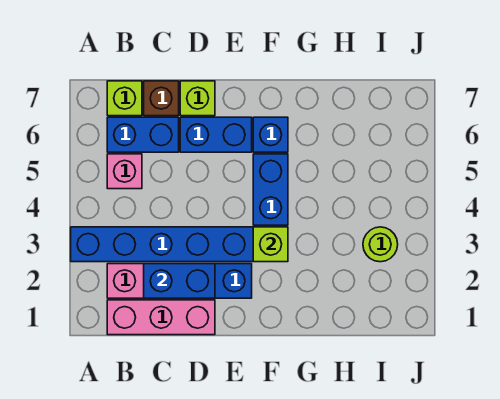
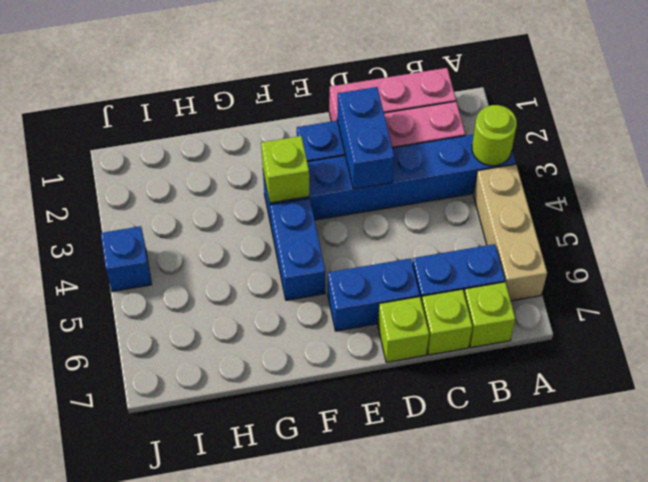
none -> tan brick A4:A6 level 1
pink brick B5 level 1 -> none
blue brick C2:D2 level 2 -> blue brick D2:D3 level 2
brown brick C7 level 1 -> lime brick C7 level 1
blue brick F6 level 1 -> blue brick J4 level 1
lime round brick I3 level 1 -> lime round brick A3 level 2

